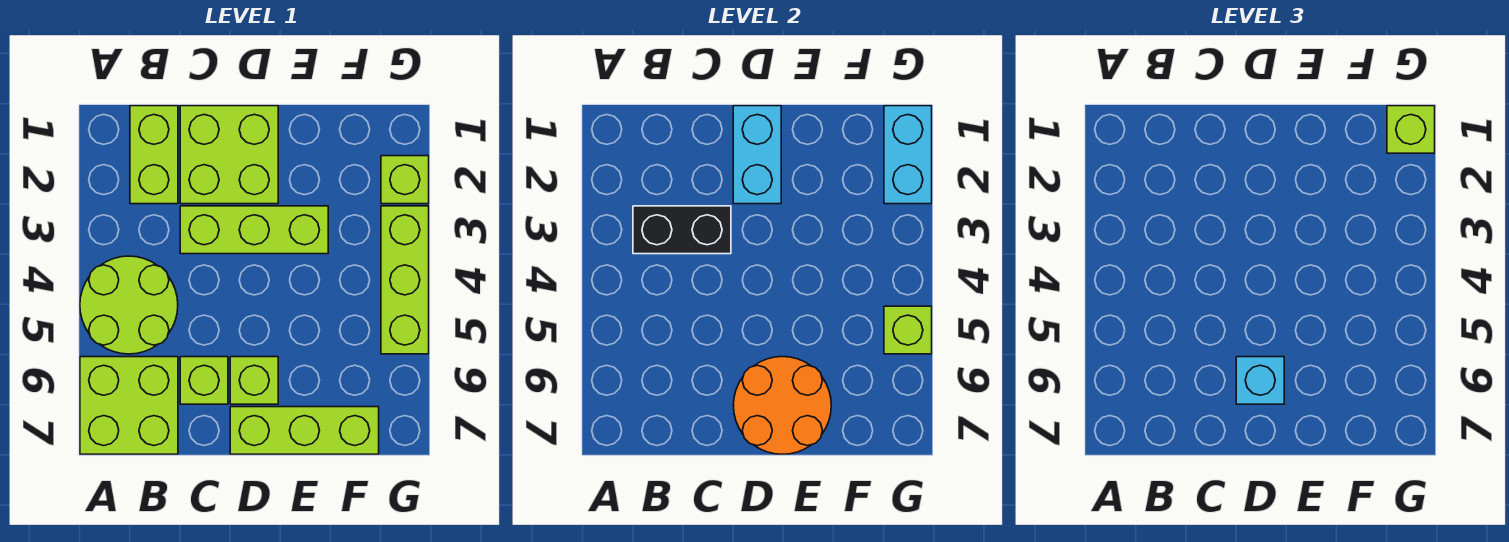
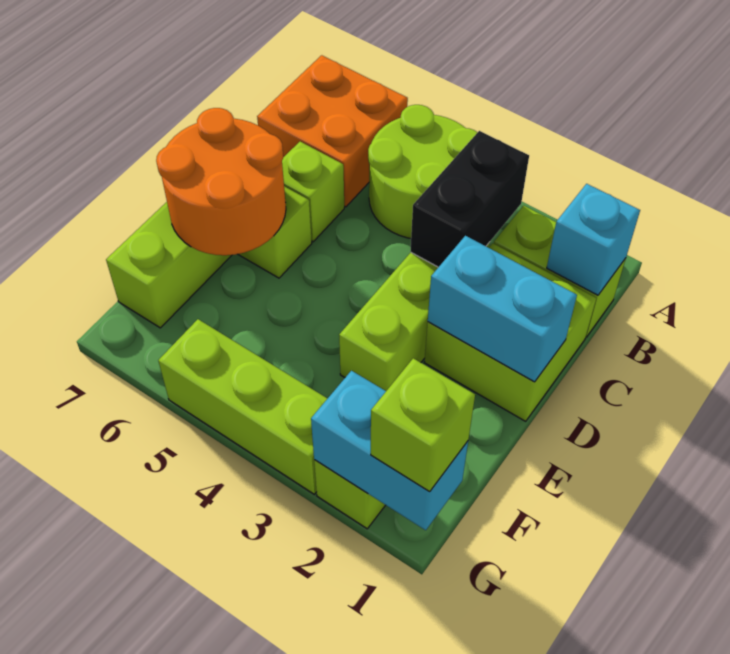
lime brick A6:B7 level 1 -> orange brick A6:B7 level 1
cyan brick D6 level 3 -> cyan brick B1 level 2
lime brick G5 level 2 -> none

